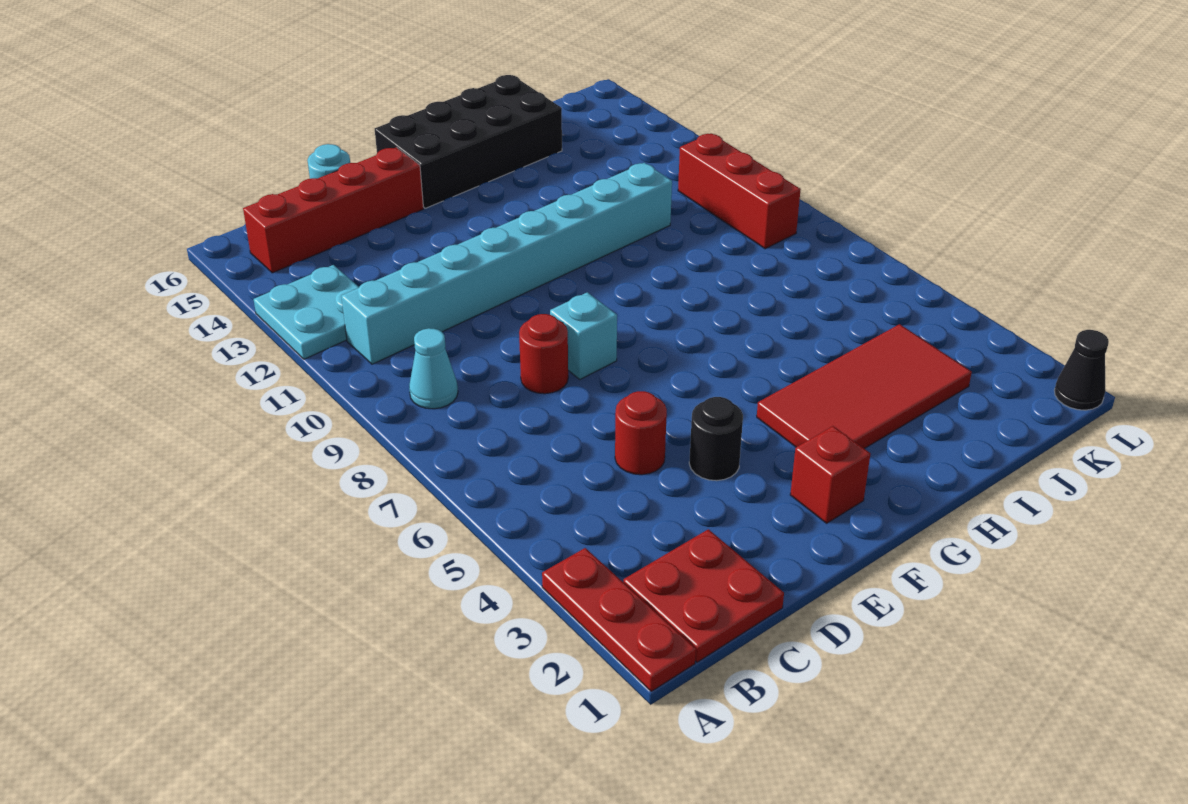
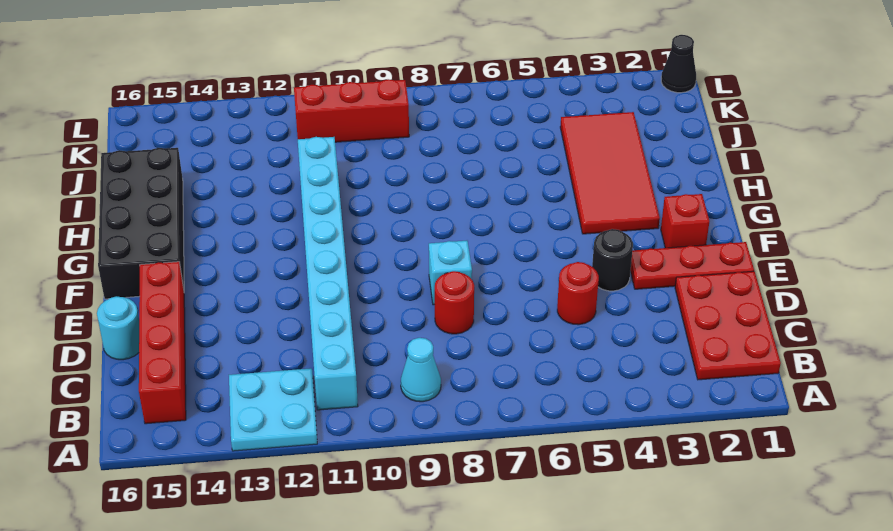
red plate A1:A3 level 1 -> red plate E1:E3 level 1
red plate B1:C2 level 1 -> red plate B1:D2 level 1

